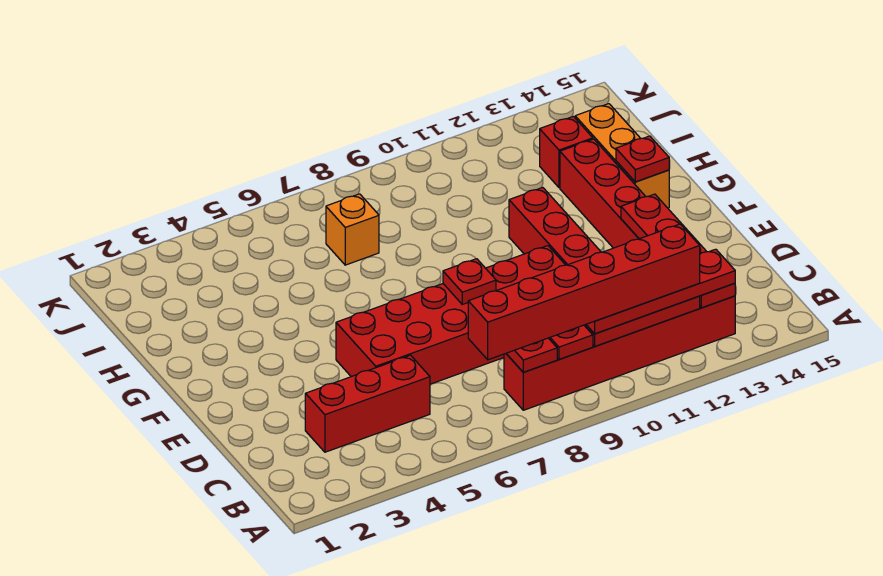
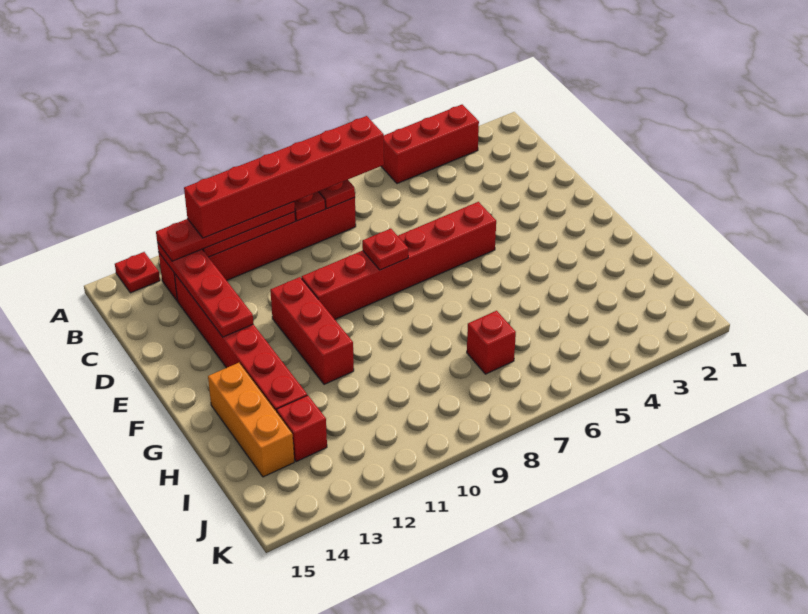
red brick C3:C5 level 1 -> red brick A3:A5 level 1
red brick D5:E10 level 1 -> red brick E5:E10 level 1
red plate G14 level 2 -> red plate A14 level 1
orange brick I7 level 1 -> red brick I7 level 1

